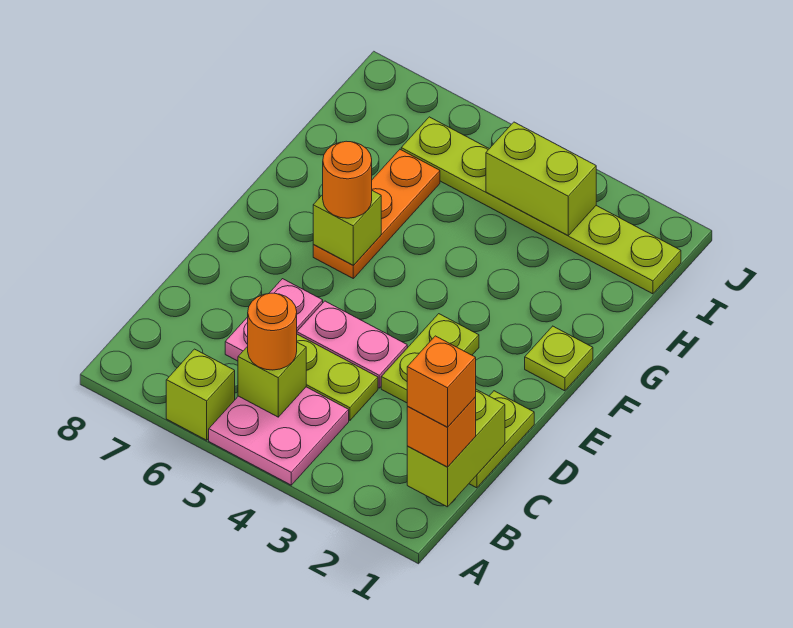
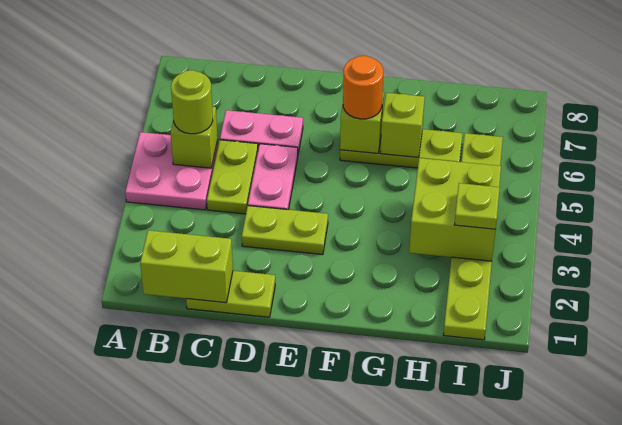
lime brick A6 level 1 -> lime brick G6 level 2
orange brick B1 level 3 -> none
orange brick B1 level 4 -> none
orange round brick B5 level 3 -> lime round brick B5 level 3
lime plate F1 level 1 -> lime plate I3 level 3
orange plate F6:H6 level 1 -> lime plate F6:H6 level 1
lime brick I3:I4 level 2 -> lime brick H3:I4 level 2

